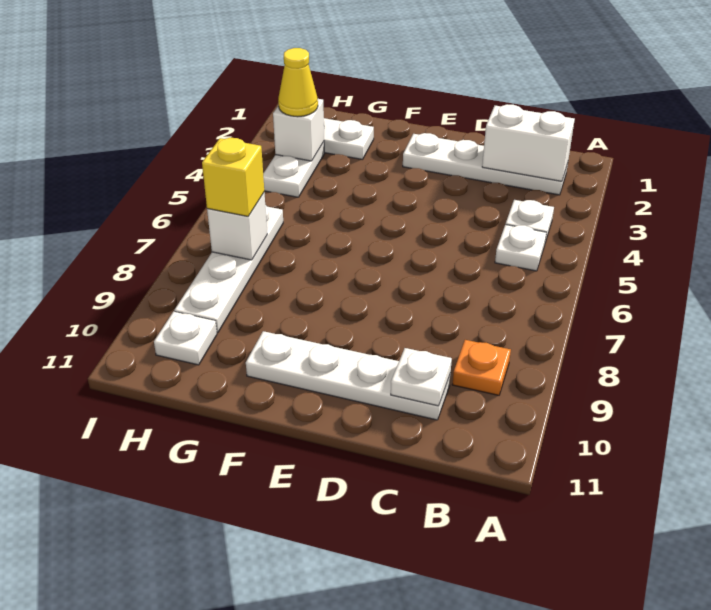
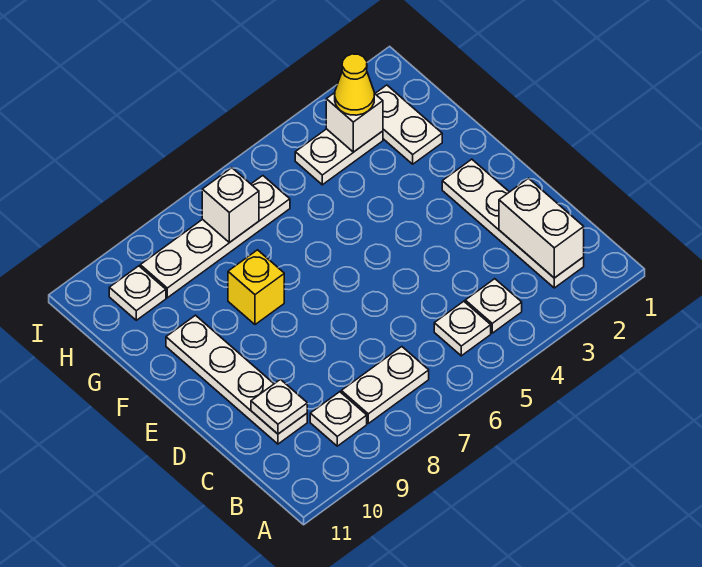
none -> white plate B7:B8 level 1
orange plate B9 level 1 -> white plate B9 level 1
yellow brick H7 level 3 -> yellow brick F8 level 1

